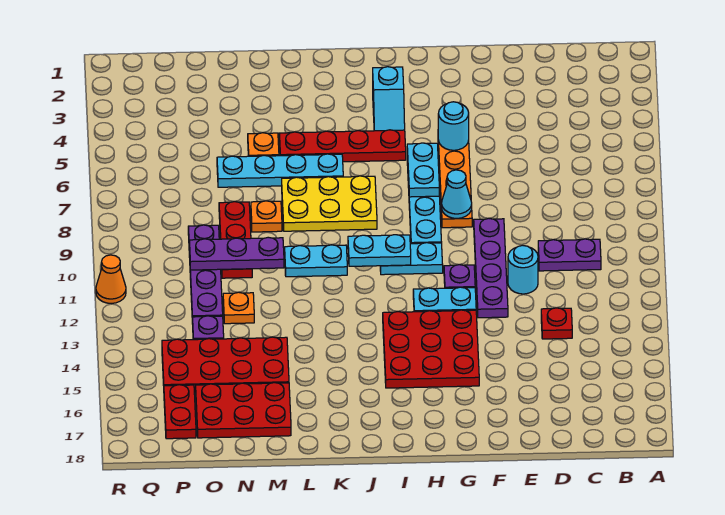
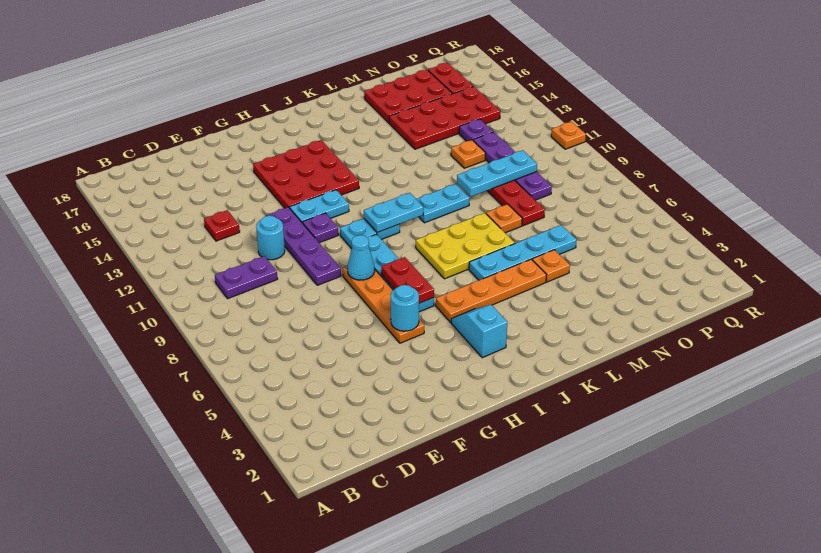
cyan plate H6:H7 level 2 -> red plate H6:H7 level 2
red plate I5:L5 level 1 -> orange plate I5:L5 level 1
purple plate M10:O10 level 2 -> cyan plate M10:O10 level 2
orange cone R11 level 1 -> orange plate R11 level 1

